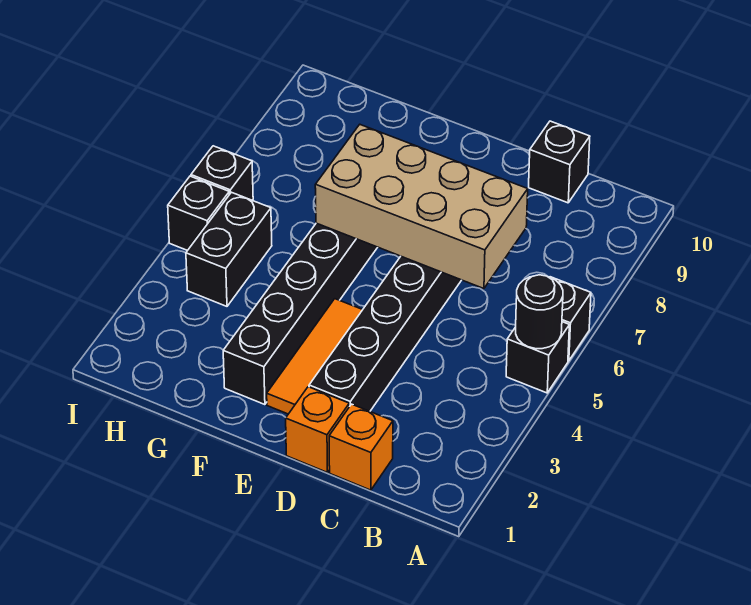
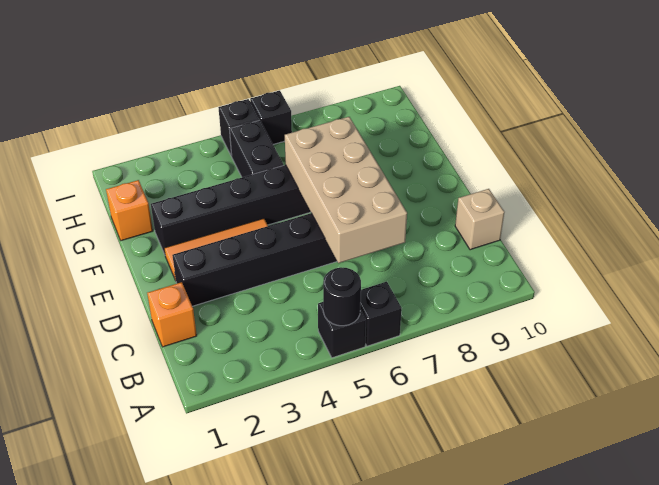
black brick C10 level 1 -> tan brick C10 level 1
orange brick D1 level 1 -> orange brick G1 level 1
black brick H4:H5 level 1 -> black brick G5:H5 level 1

